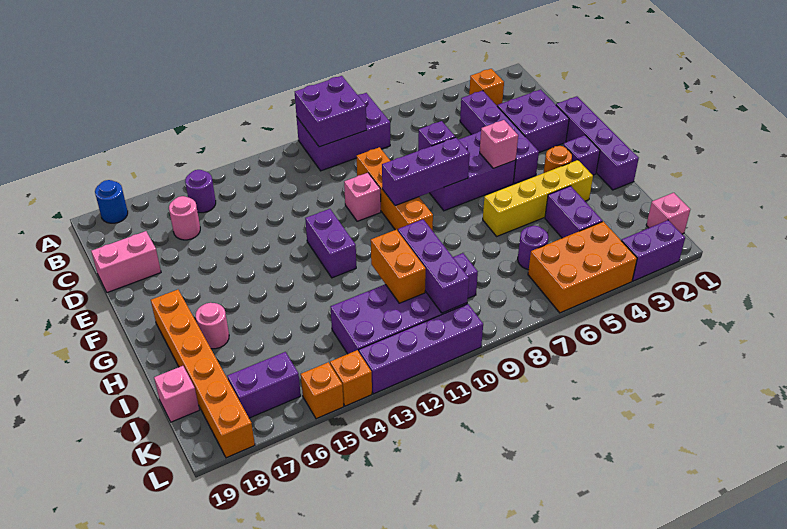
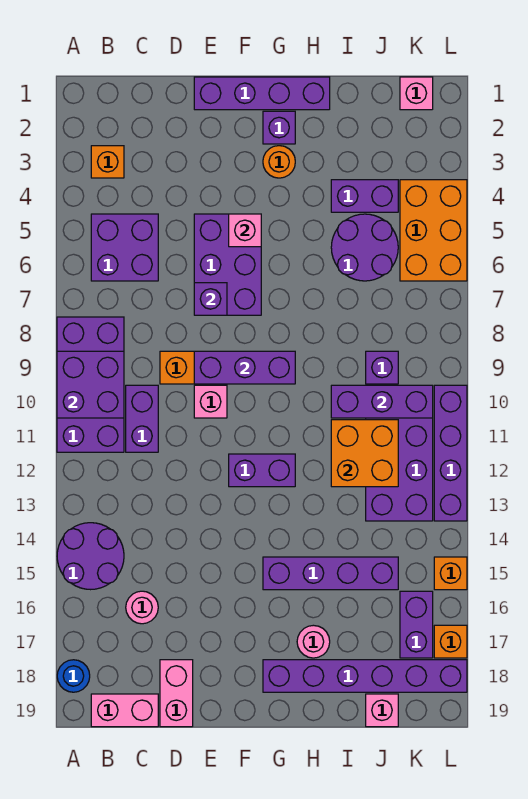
purple brick A8:B10 level 1 -> purple brick A8:B11 level 1
purple round brick B15 level 1 -> purple round brick A14:B15 level 1
none -> pink brick B19:C19 level 1
purple brick C4:F4 level 1 -> purple brick G15:J15 level 1
purple brick D2:E3 level 1 -> purple brick B5:C6 level 1
purple brick F7:F9 level 2 -> purple brick E9:G9 level 2
orange brick G18:L18 level 1 -> purple brick G18:L18 level 1
yellow brick H3:H6 level 1 -> none
orange brick I11:J11 level 2 -> orange brick I11:J12 level 2
purple round brick J6 level 1 -> purple round brick I5:J6 level 1
purple brick L2:L3 level 1 -> purple brick C10:C11 level 1
orange brick L14 level 1 -> orange brick L17 level 1

